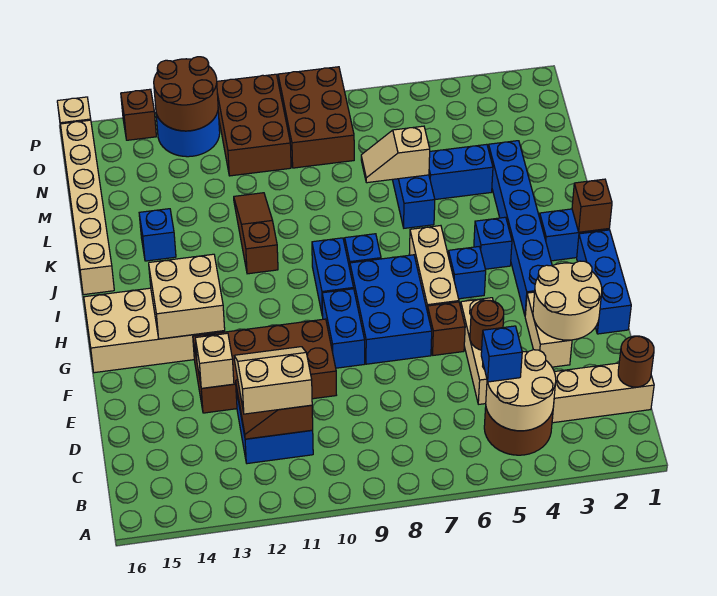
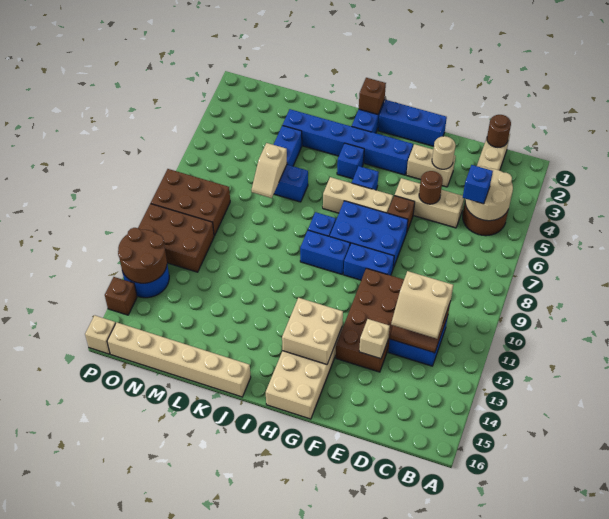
tan slope C11:D12 level 3 top C -> tan slope C11:D12 level 3 top 11
tan round brick E2:F3 level 2 -> tan round brick E3 level 2
brown slope J11:L11 level 1 top J -> none
blue brick K14 level 1 -> none

